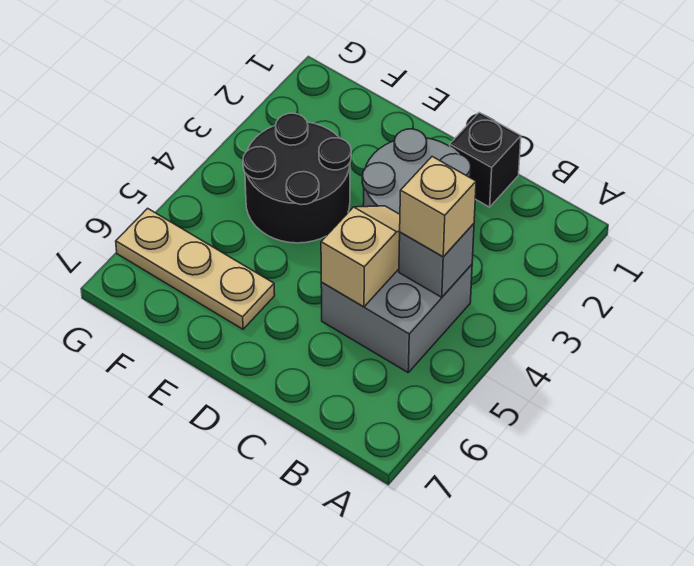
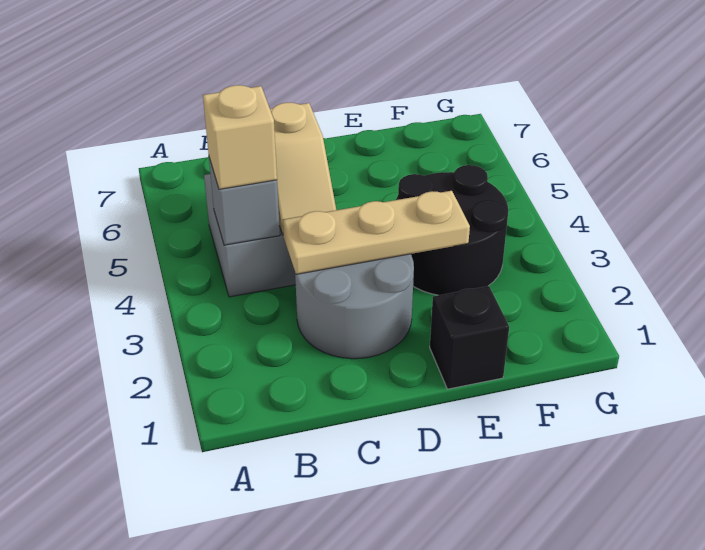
black brick C1 level 1 -> black brick E1 level 1
tan plate E6:G6 level 1 -> tan plate C3:E3 level 2

